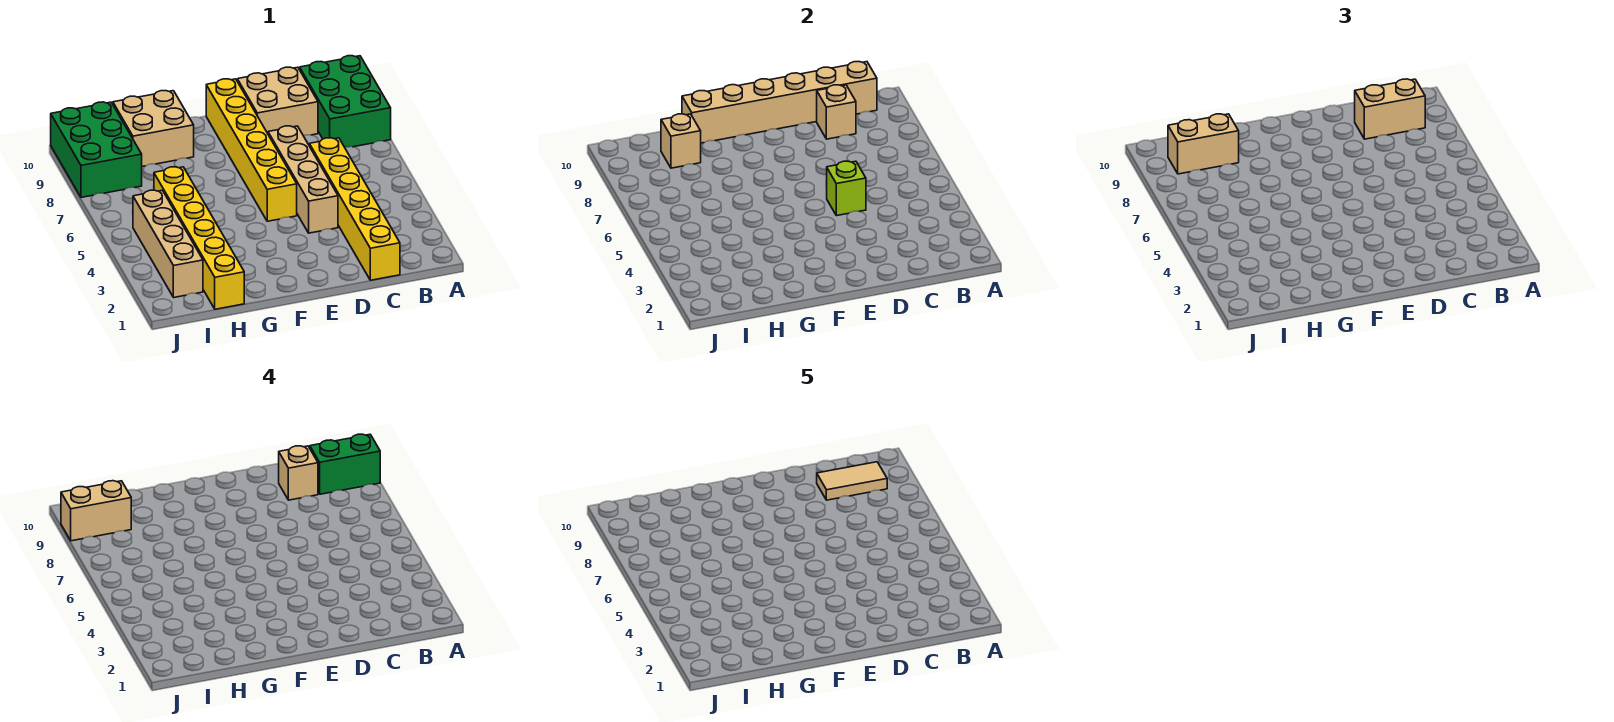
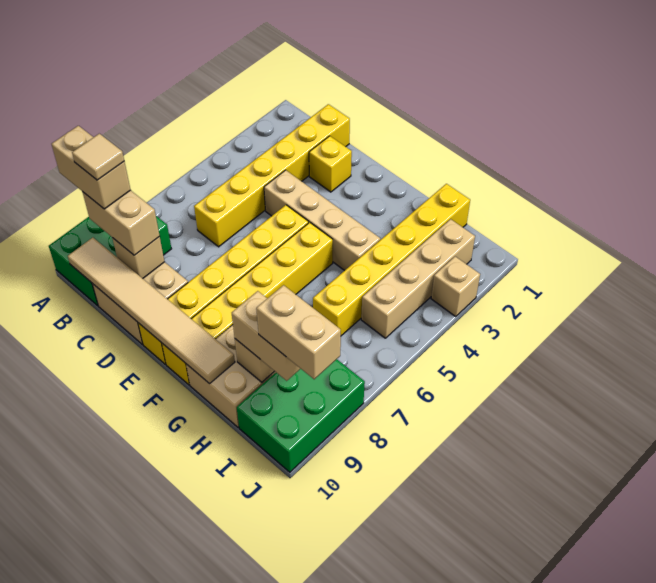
green brick A9:B9 level 4 -> tan brick A9:B9 level 4
tan tile B9:C9 level 5 -> tan tile B9 level 5
tan brick B10:G10 level 2 -> tan tile B10:G10 level 2
tan brick C9 level 4 -> tan brick J3 level 1
none -> yellow brick D2 level 1
tan brick D4:D7 level 1 -> tan brick D4:G4 level 1
lime brick D5 level 2 -> none
none -> yellow brick F5:F10 level 1

